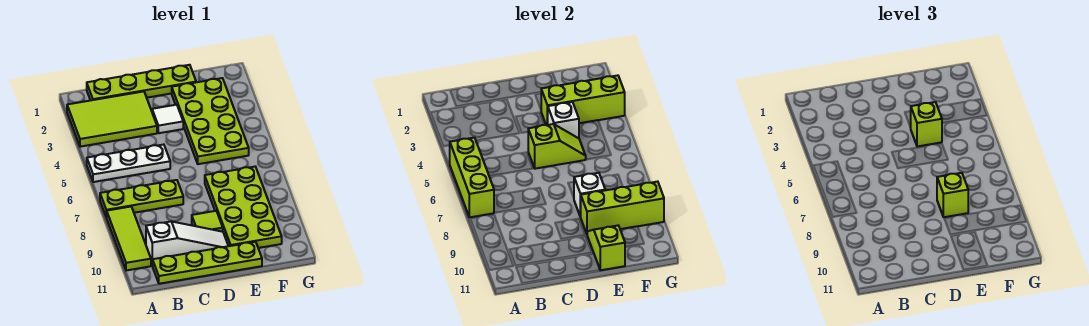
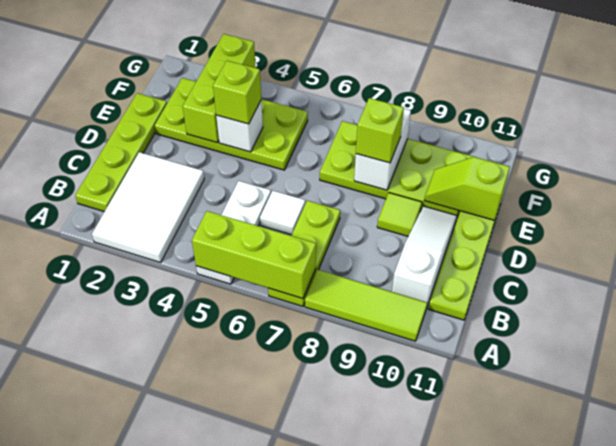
lime tile A2:C3 level 1 -> white tile A2:C3 level 1
white tile D3 level 1 -> white tile C6 level 1
lime slope D5:E5 level 2 top D -> none
white brick E8 level 2 -> white brick E8:F8 level 2
lime brick E9:G9 level 2 -> none

